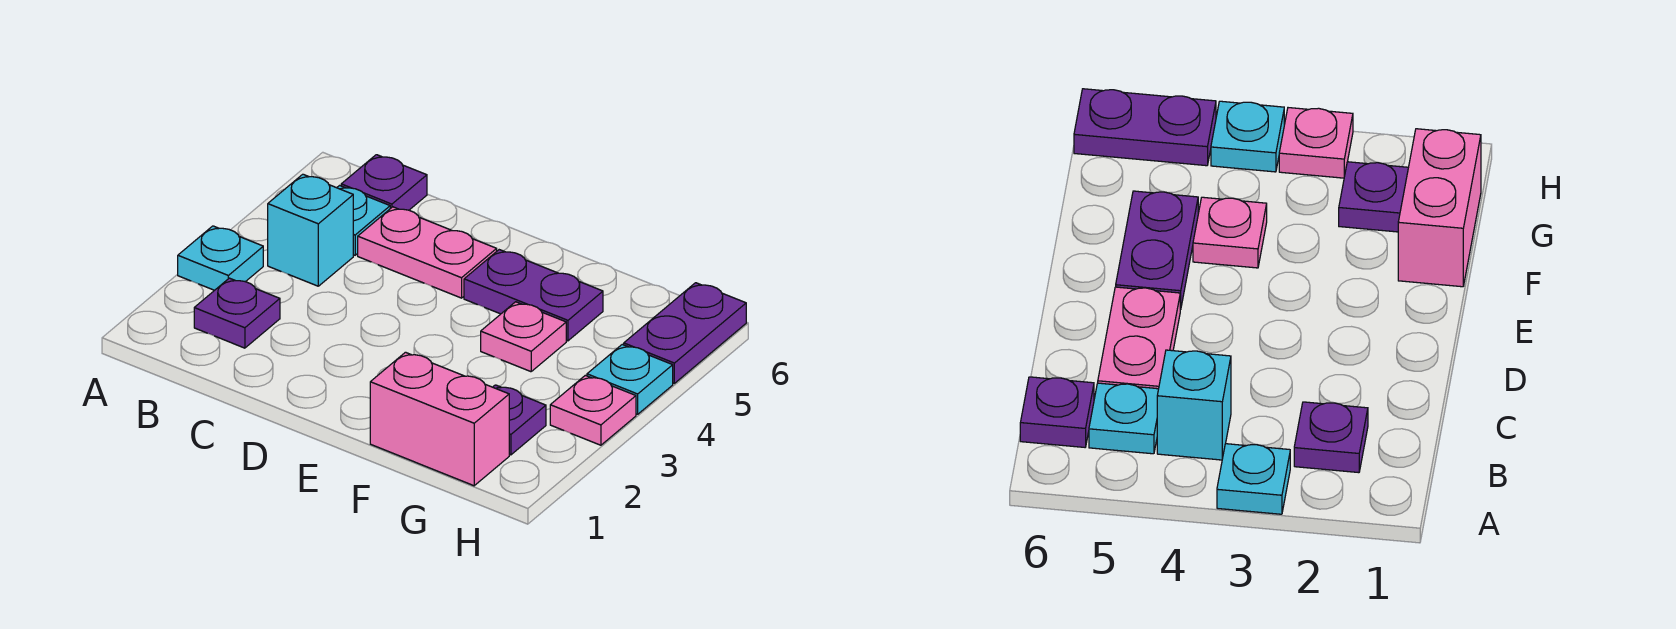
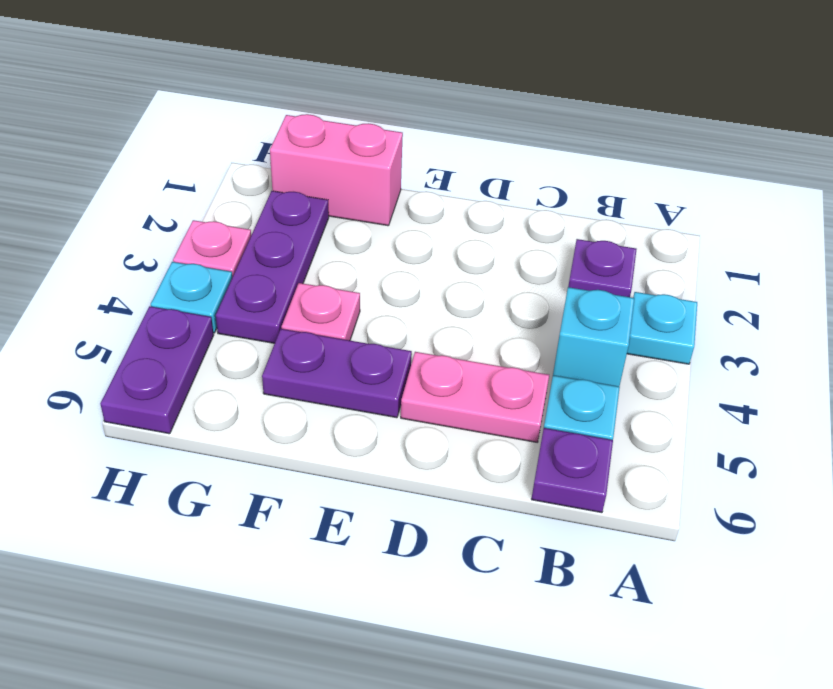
purple plate G2 level 1 -> purple plate G2:G4 level 1

